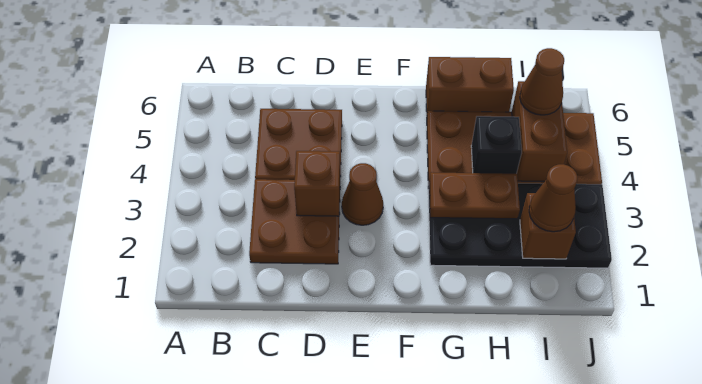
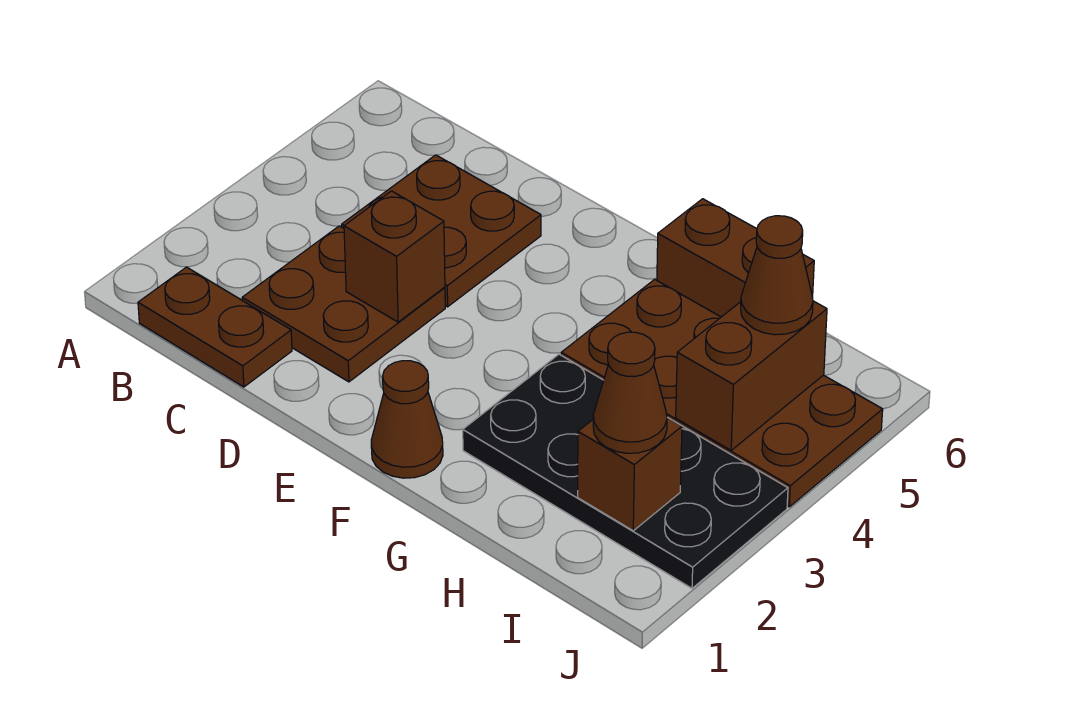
brown cone E3 level 1 -> brown cone F1 level 1
brown plate G3:H3 level 2 -> brown plate B1:C1 level 1
black brick H4 level 2 -> none

